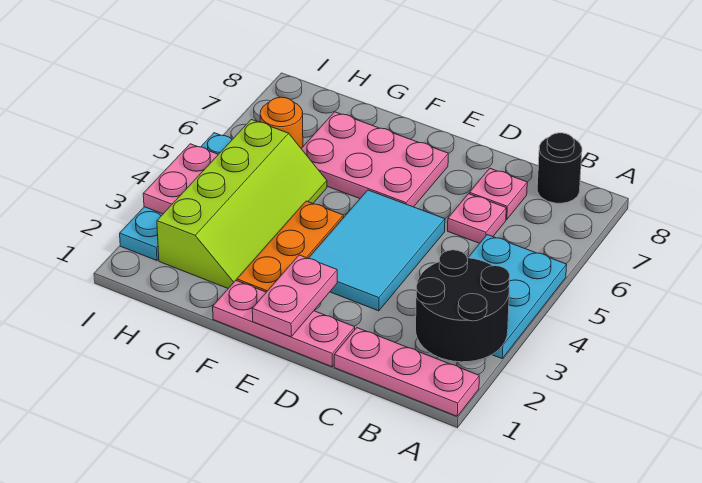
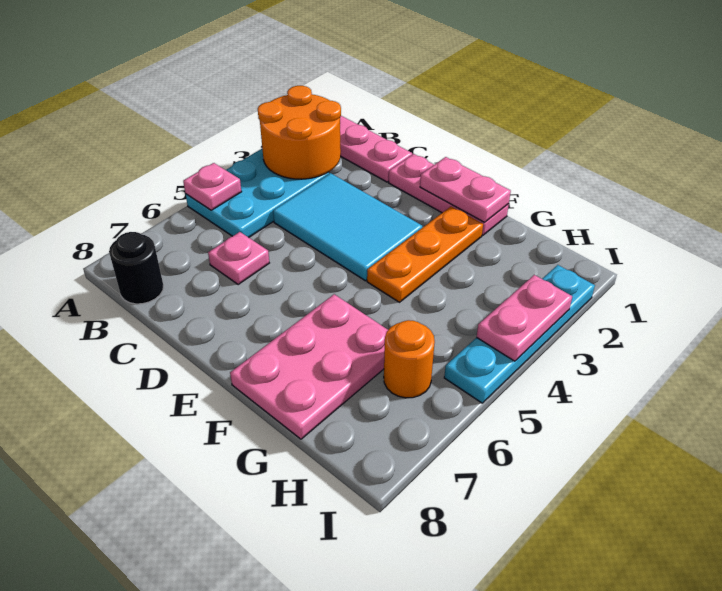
black round brick A2:B3 level 2 -> orange round brick A2:B3 level 2
pink plate C7 level 1 -> pink plate A5 level 2
cyan tile D3:E5 level 1 -> cyan tile C3:E4 level 1
pink plate E1:E2 level 2 -> pink plate E1:F1 level 2
pink plate E6:G7 level 1 -> pink plate F6:G8 level 1
lime slope G2:H5 level 1 top H -> none

